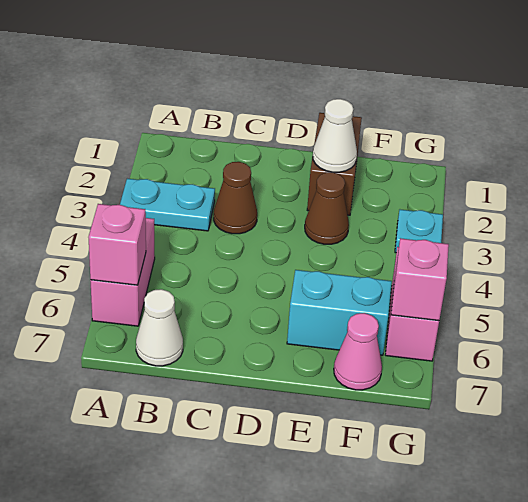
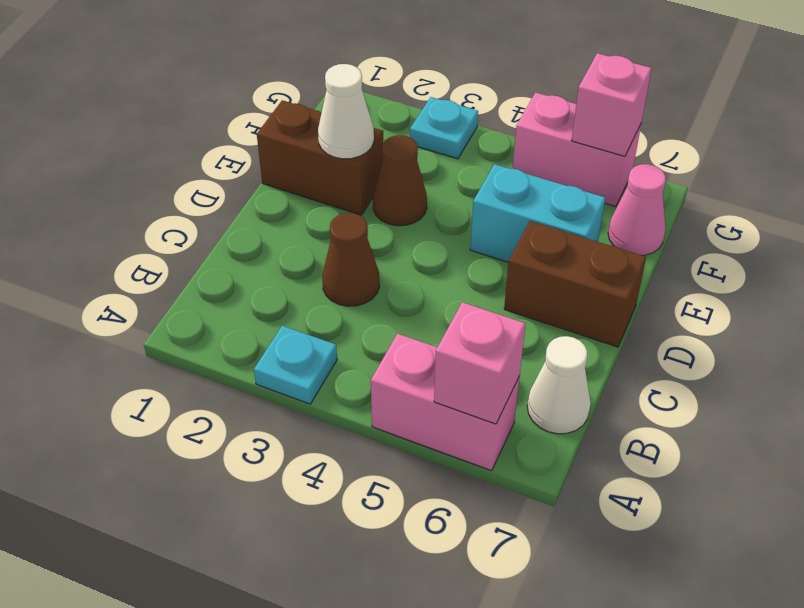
cyan plate A3:B3 level 1 -> cyan plate A3 level 1
none -> brown brick D6:D7 level 1
cyan brick E6:F6 level 1 -> cyan brick E5:E6 level 1

